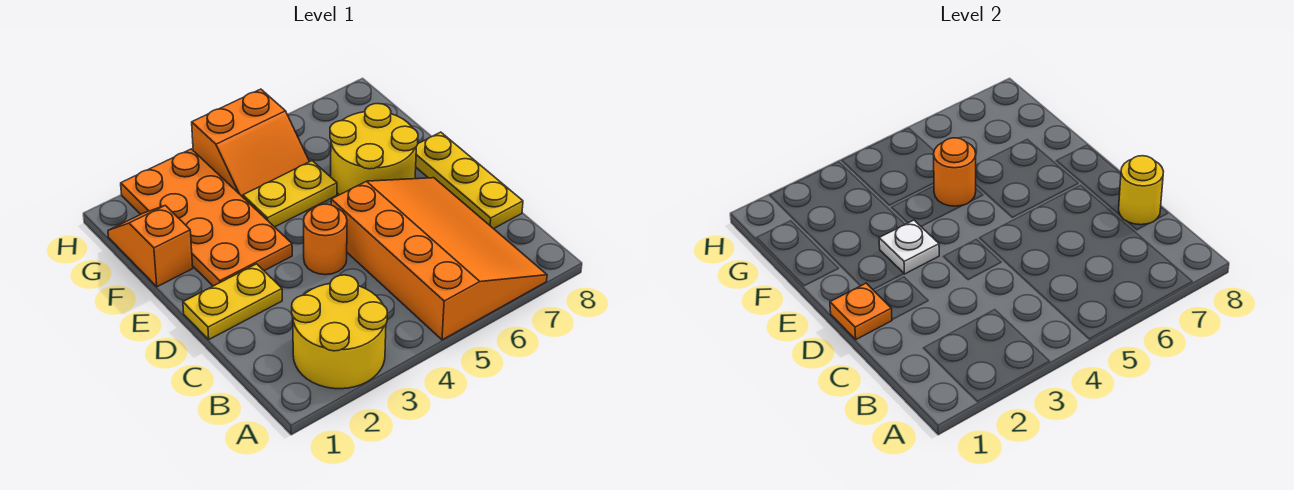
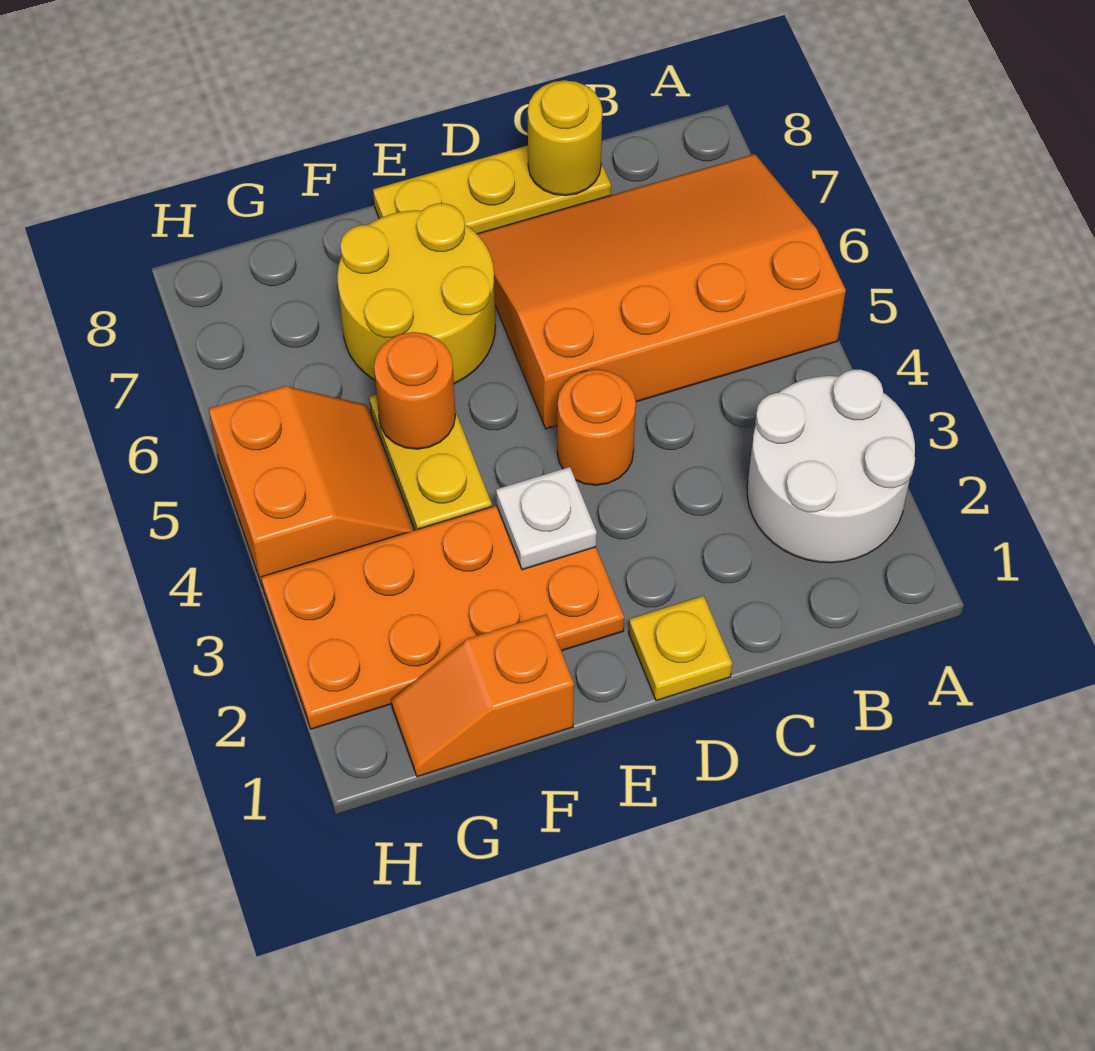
yellow round brick A2:B3 level 1 -> white round brick A2:B3 level 1
yellow plate D1:D2 level 1 -> yellow plate D1 level 1
orange plate D1 level 2 -> none

